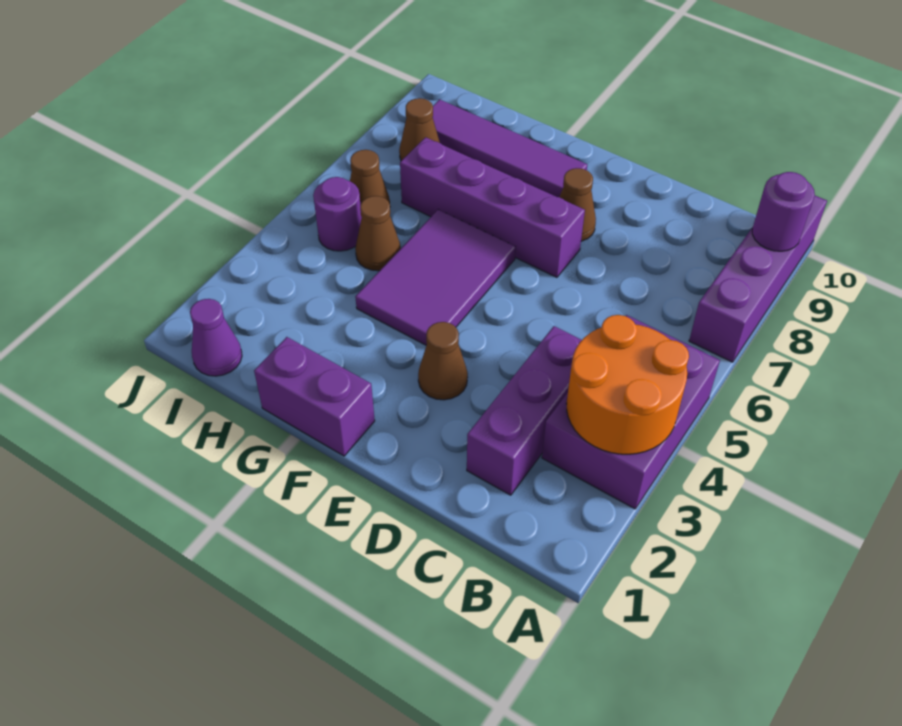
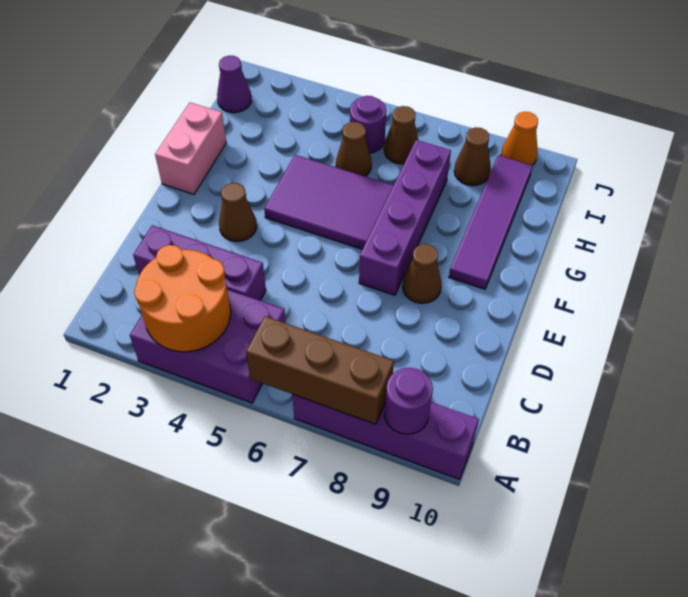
none -> brown brick A6:A8 level 2
purple brick F1:G1 level 1 -> pink brick F1:G1 level 1
none -> orange cone J9 level 1

